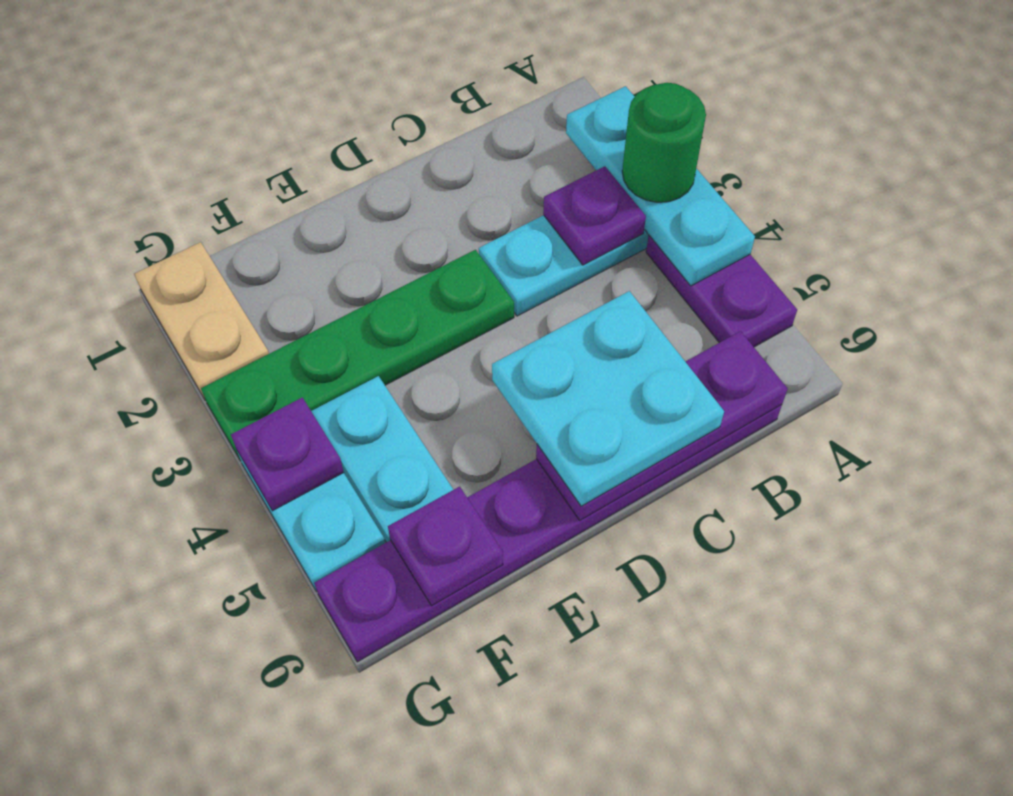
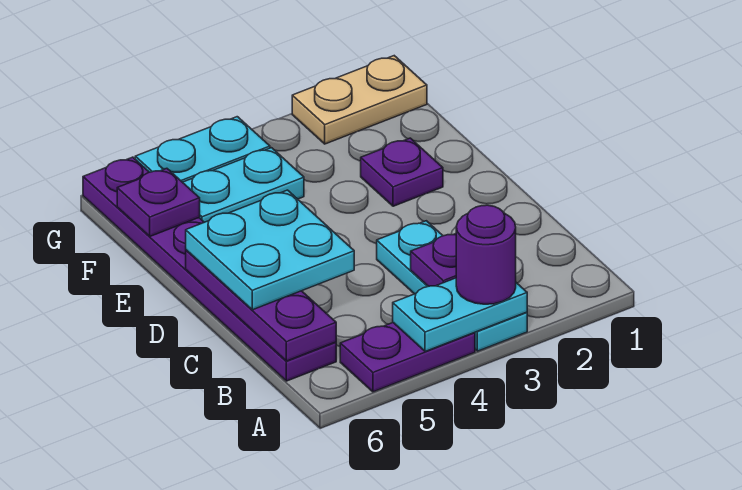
cyan plate A2:A4 level 2 -> cyan plate A3:A4 level 2
green round brick A3 level 3 -> purple round brick A3 level 3
green plate D3:G3 level 1 -> none
purple plate G4 level 2 -> purple plate E2 level 1

